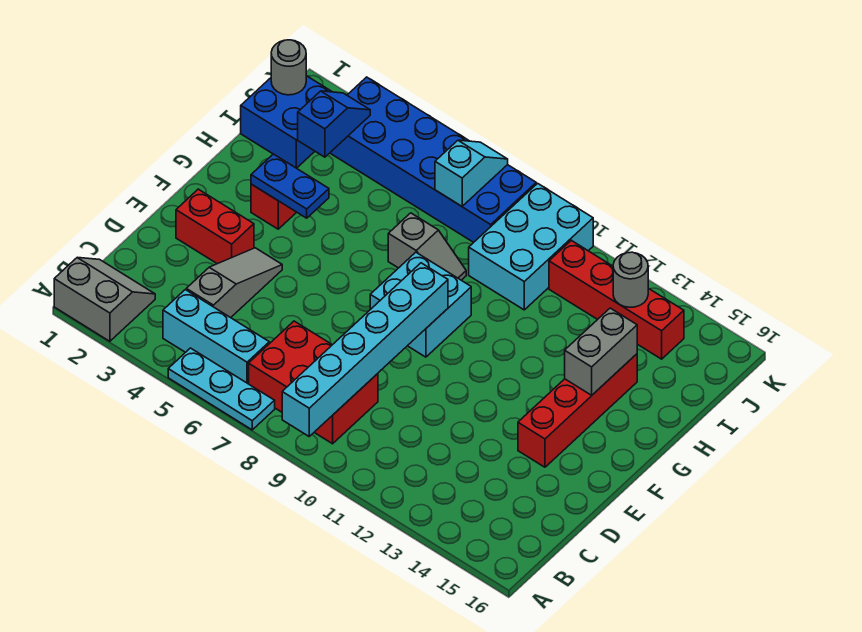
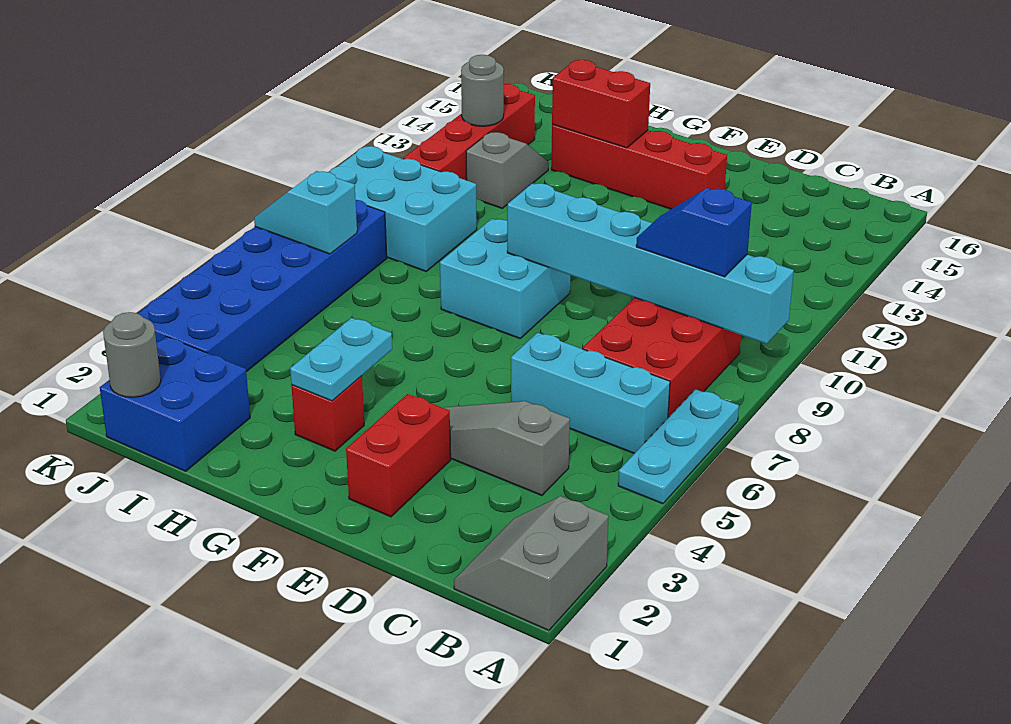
cyan brick B4:B6 level 1 -> cyan brick B6:D6 level 1
blue plate G3:G4 level 2 -> cyan plate G3:G4 level 2
grey brick G14:H14 level 2 -> red brick G14:H14 level 2
grey slope H7:H8 level 1 top 7 -> grey slope I12:I13 level 1 top 12
blue slope I3:J3 level 2 top I -> blue slope B9:C9 level 3 top B

